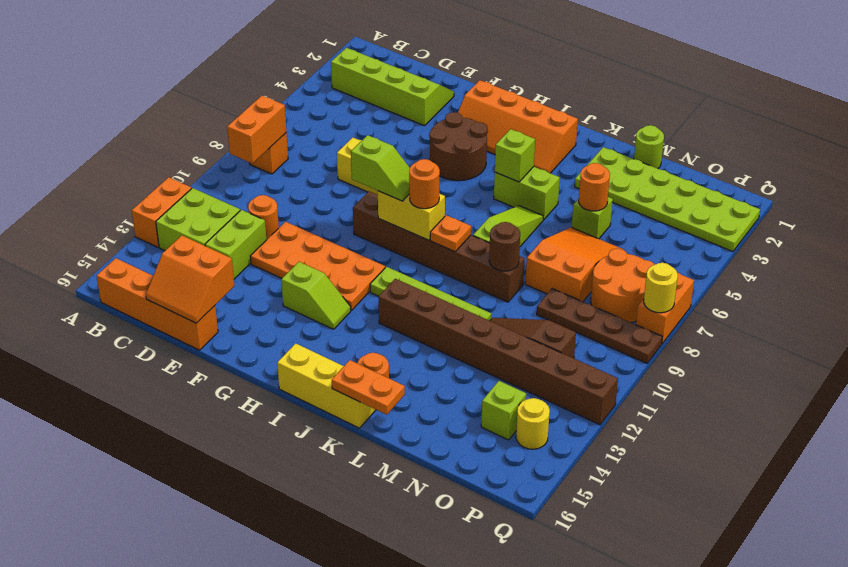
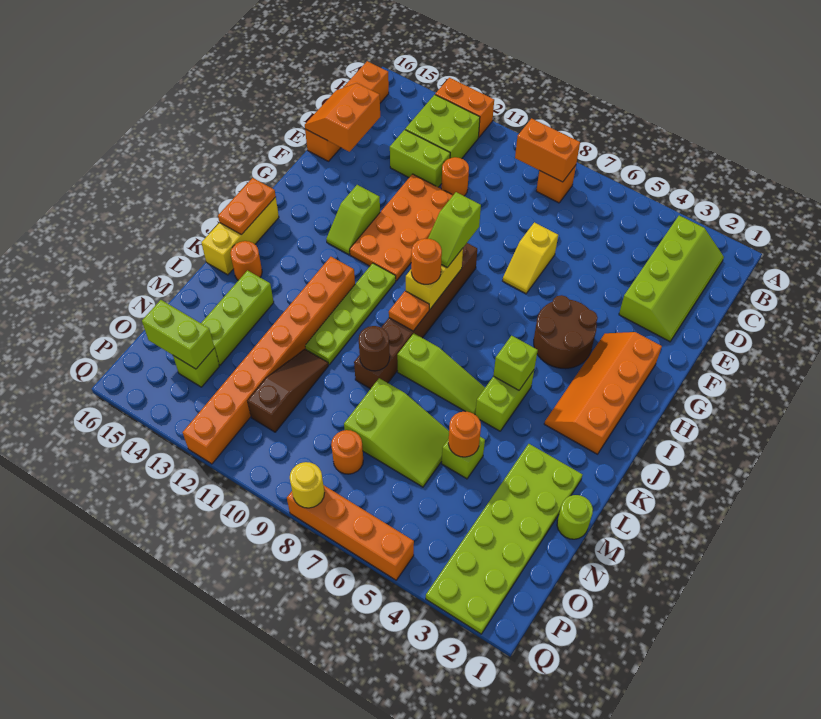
brown brick J12:Q12 level 1 -> orange brick J12:Q12 level 1
orange plate K16:L16 level 2 -> orange plate I16:J16 level 2
none -> lime brick L14:N14 level 1
orange slope M6:N8 level 1 top 8 -> lime slope M6:N8 level 1 top 8
brown plate N9:Q9 level 1 -> none
orange round brick O7:P8 level 1 -> orange round brick O8 level 1
none -> lime brick O14:O15 level 2
yellow round brick P14 level 1 -> none
orange brick Q7:Q8 level 1 -> orange brick Q5:Q8 level 1

